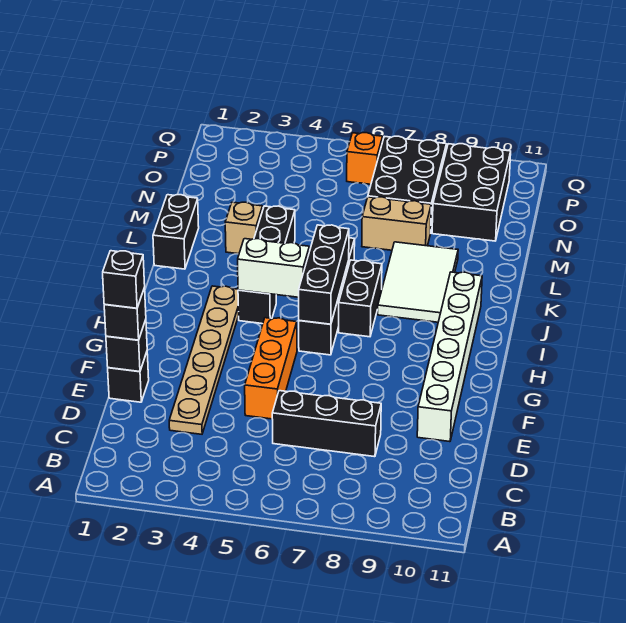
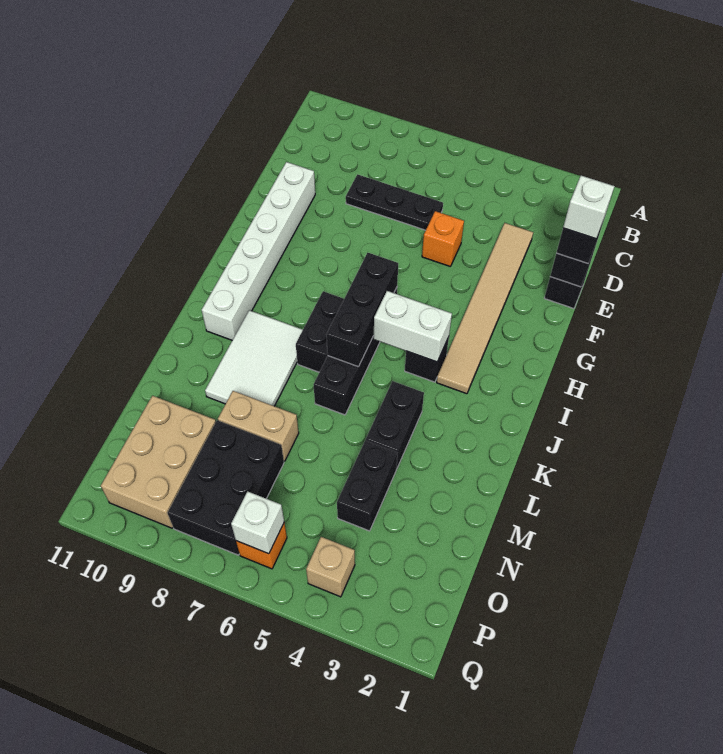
tan plate D3:I3 level 1 -> tan tile D3:I3 level 1
black brick D6:D8 level 1 -> black plate D6:D8 level 1
black brick E1 level 4 -> white brick E1 level 4
orange brick E5:G5 level 1 -> orange brick E5 level 1
black brick K1:L1 level 1 -> black brick M4:N4 level 1
tan brick L3 level 1 -> tan brick P4 level 1
black brick N9:P10 level 1 -> tan brick N9:P10 level 1
none -> white brick P6 level 2

